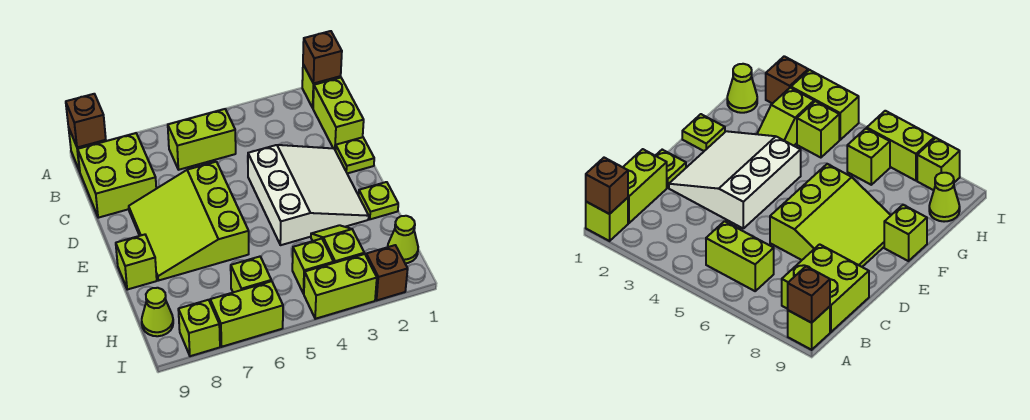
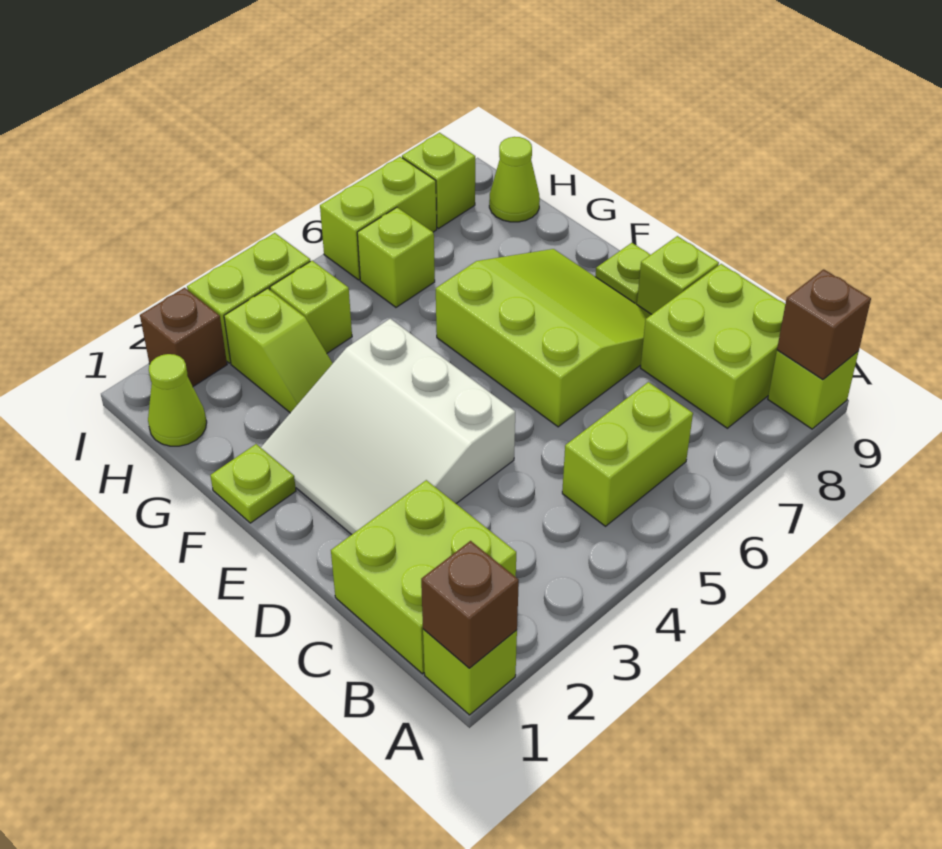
lime brick B1:C1 level 1 -> lime brick B1:C2 level 1
lime plate D1 level 1 -> lime plate E9 level 1
lime brick F9 level 1 -> lime brick D9 level 1

